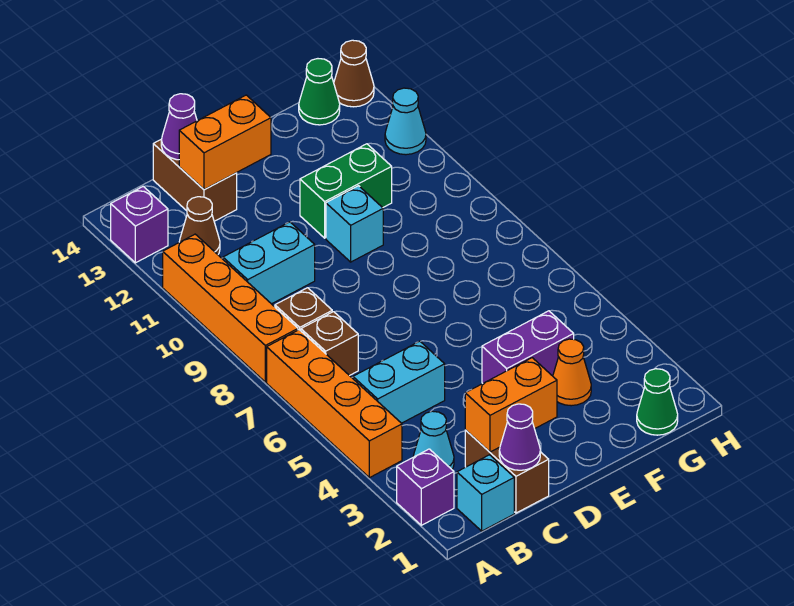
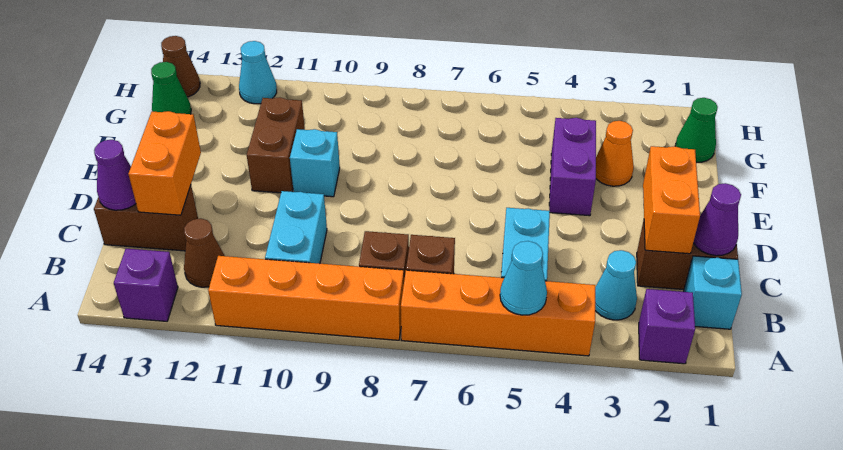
none -> cyan cone A5 level 2
green brick E11:F11 level 1 -> brown brick E11:F11 level 1

